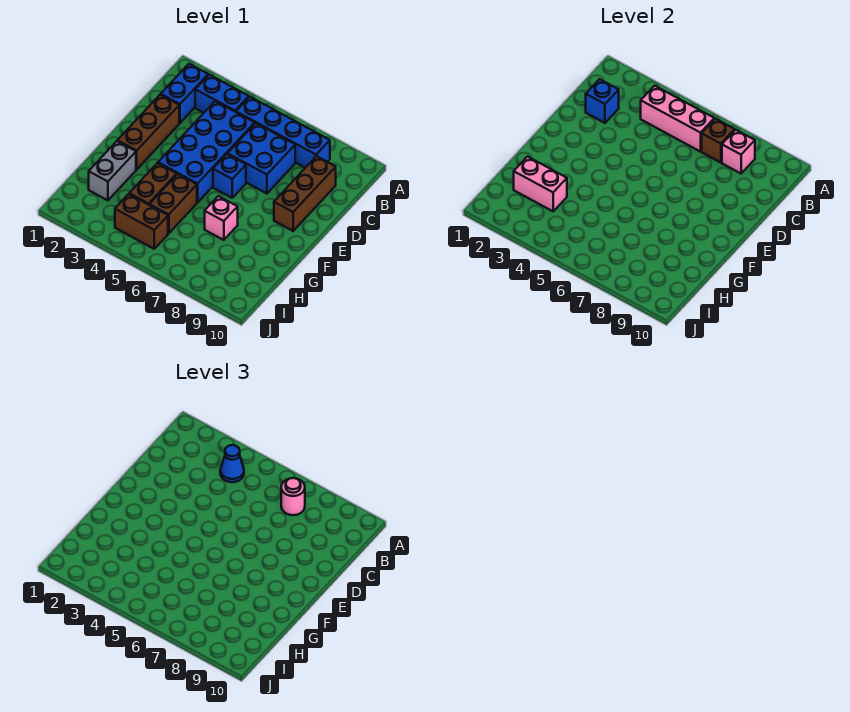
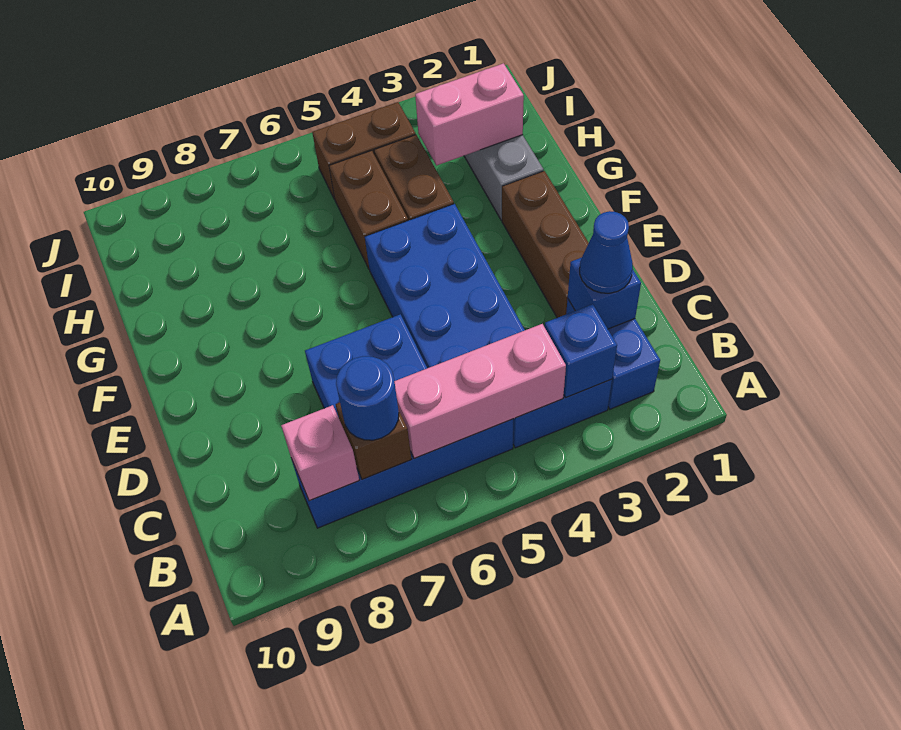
blue cone B4 level 3 -> blue cone C2 level 3
pink round brick B7 level 3 -> blue round brick B7 level 3
brown brick C9:E9 level 1 -> none
blue brick E6 level 1 -> blue brick B3 level 2
pink brick G7 level 1 -> none

